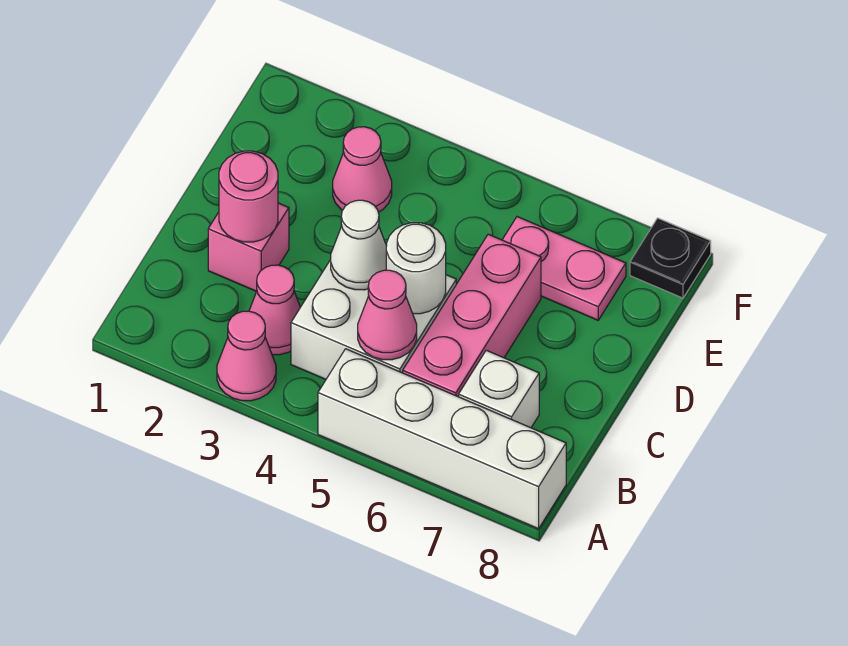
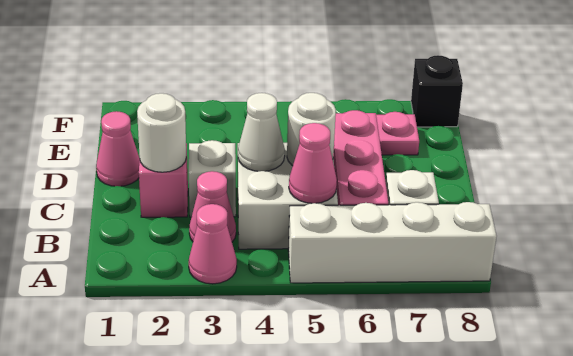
pink round brick C2 level 2 -> white round brick C2 level 2
none -> white brick C3 level 1
pink cone E3 level 1 -> pink cone D1 level 1
black plate F8 level 1 -> black brick F8 level 1

